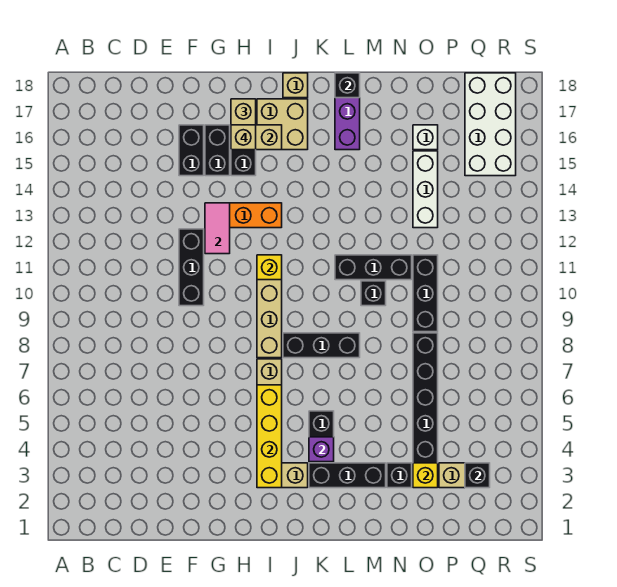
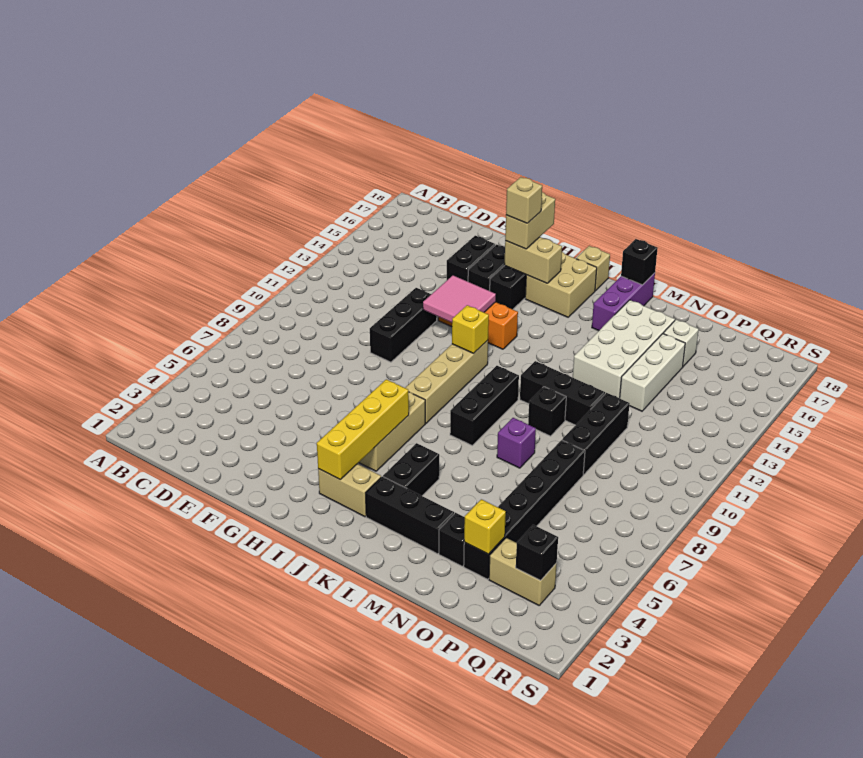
pink tile G12:G13 level 2 -> pink tile G12:H13 level 2
black brick J8:L8 level 1 -> black brick K8:K10 level 1
purple brick K4 level 2 -> purple brick M8 level 1
white brick Q15:R18 level 1 -> white brick M13:N16 level 1

